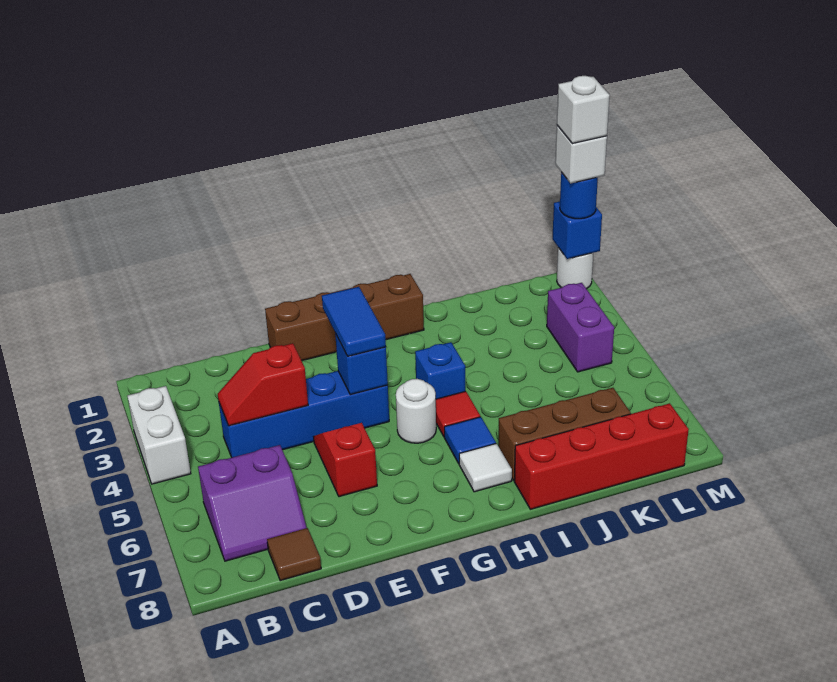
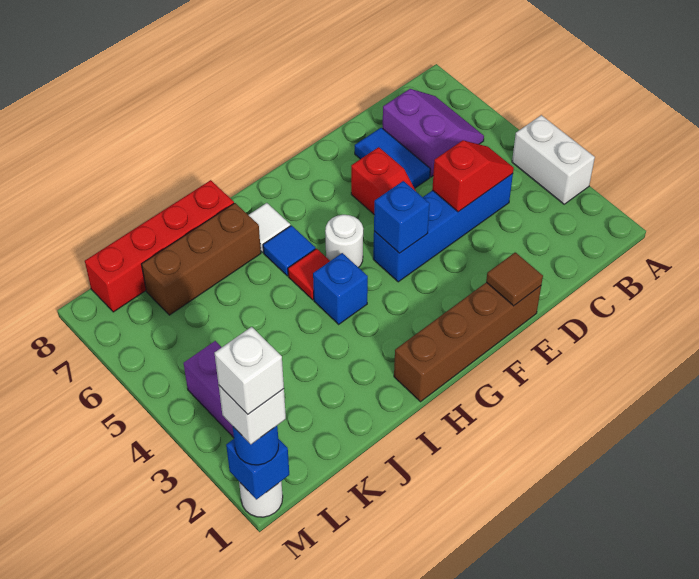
purple slope B6:C7 level 1 top 6 -> purple slope B6:C7 level 1 top C
brown tile C8 level 1 -> brown tile E1 level 2
blue tile F3:F4 level 3 -> blue tile D6:D7 level 1

